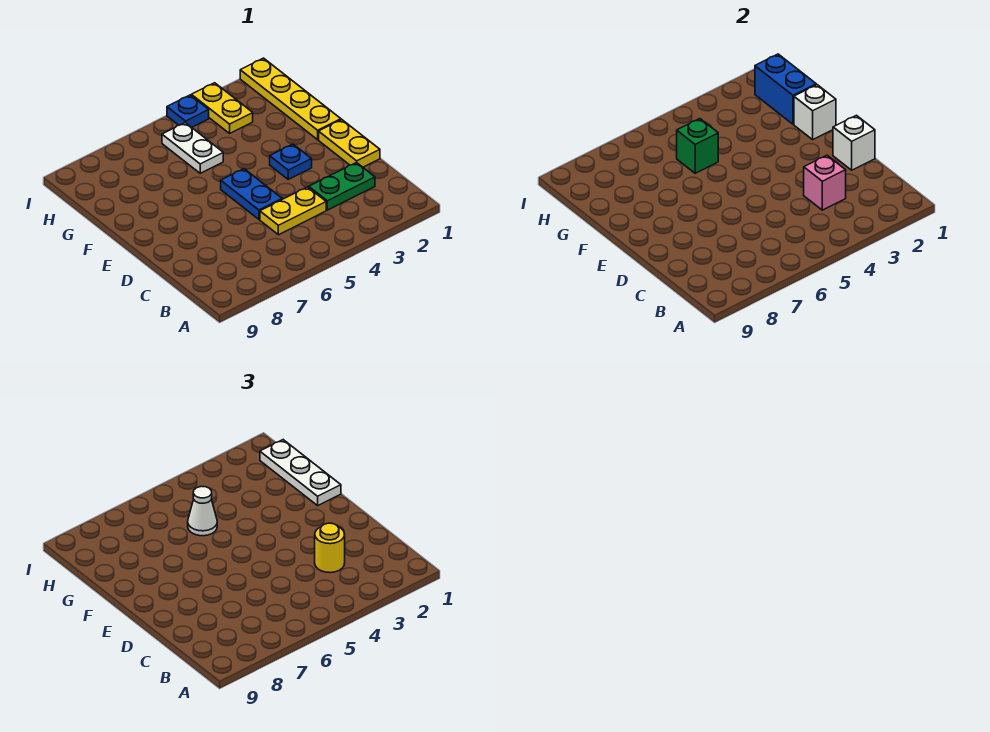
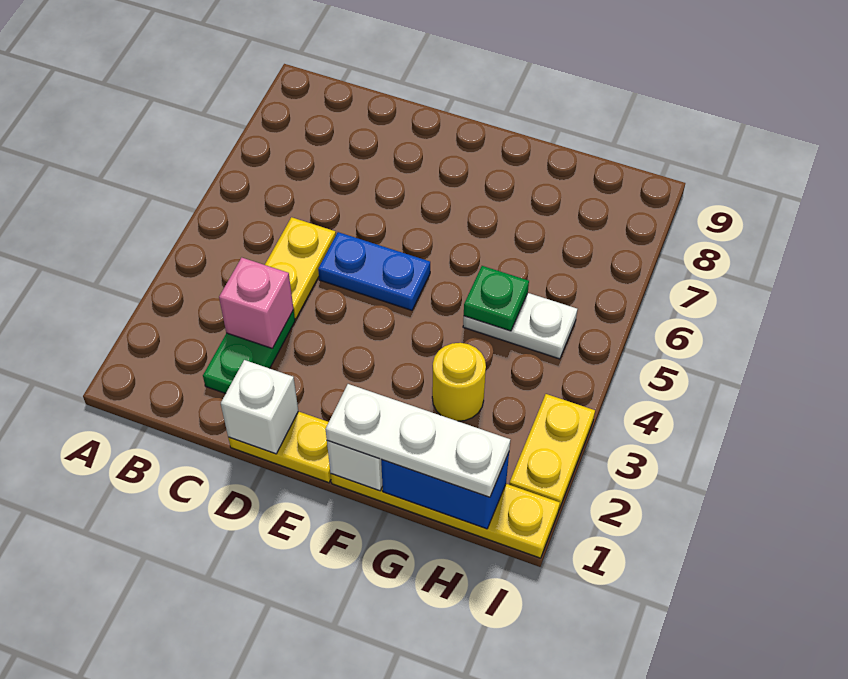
yellow round brick C3 level 3 -> yellow round brick G3 level 1
blue plate E3 level 1 -> none
green brick G5 level 2 -> green plate G5 level 2
white cone G5 level 3 -> none
yellow plate H3:I3 level 1 -> yellow plate I2:I3 level 1
blue plate I4 level 1 -> none

